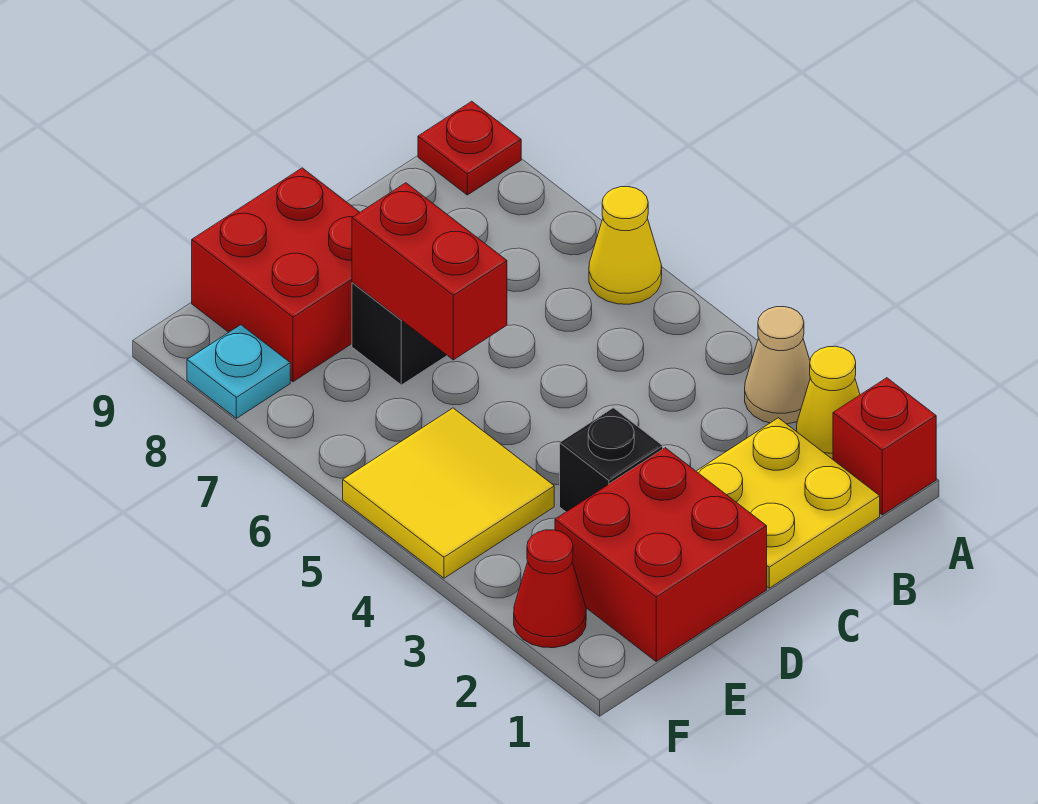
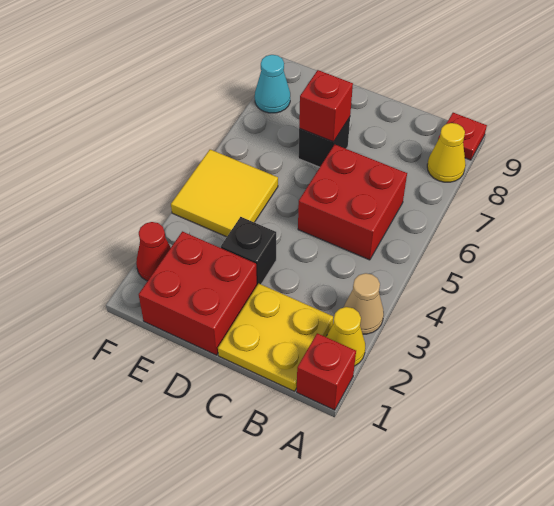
yellow cone A6 level 1 -> yellow cone A8 level 1
red brick D6:D7 level 2 -> red brick D7 level 2
red brick D8:E9 level 1 -> red brick B5:C6 level 1
cyan plate F8 level 1 -> cyan cone F8 level 1

